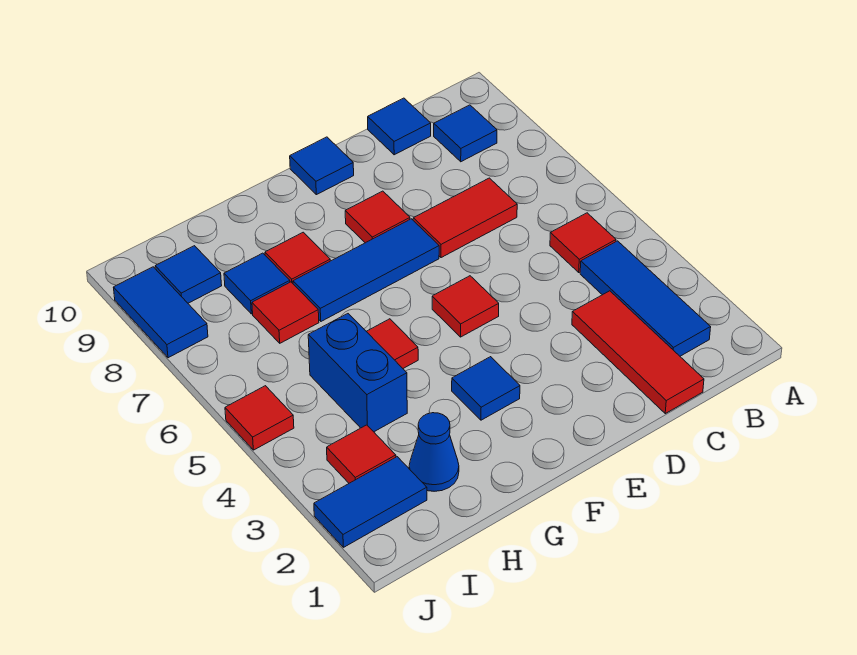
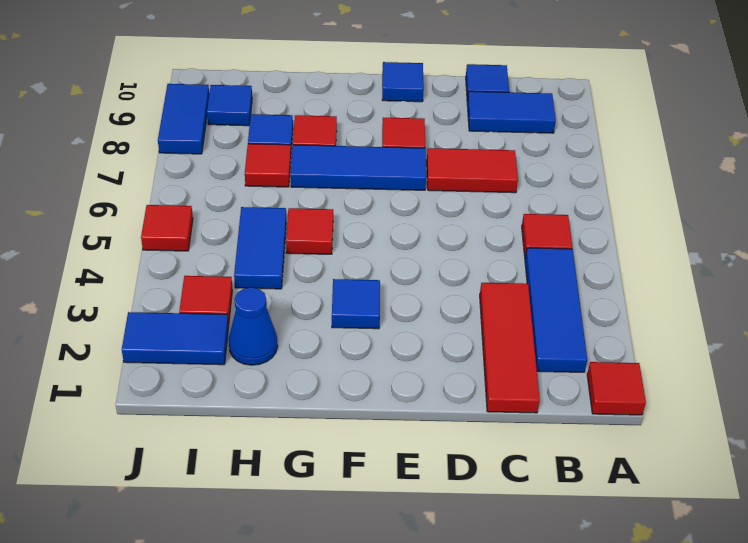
blue tile B9 level 1 -> blue tile B9:C9 level 1
red tile E5 level 1 -> red tile A1 level 1
blue brick H4:H5 level 1 -> blue tile H4:H5 level 1

